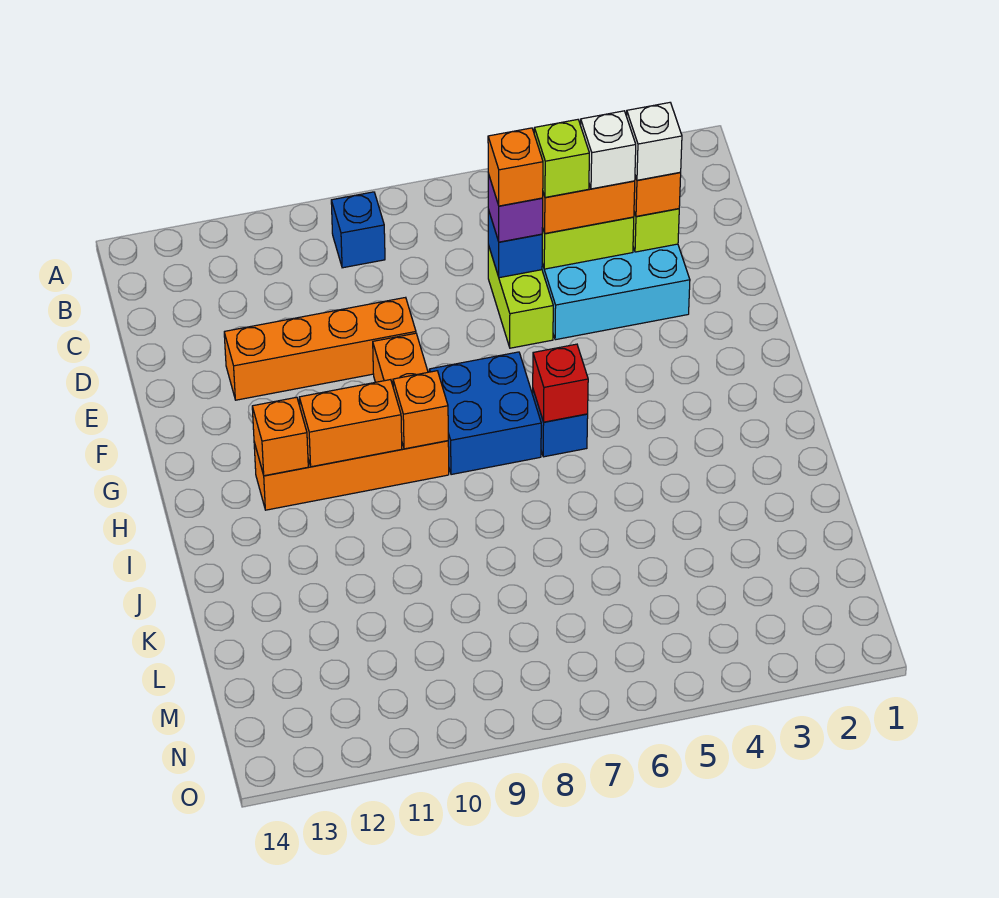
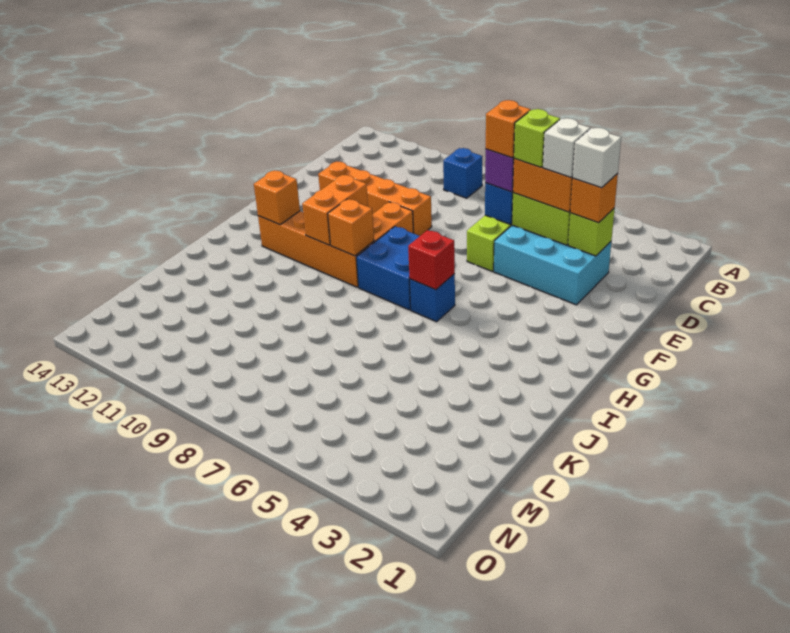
orange brick H10:H11 level 2 -> orange brick G10:H10 level 2

